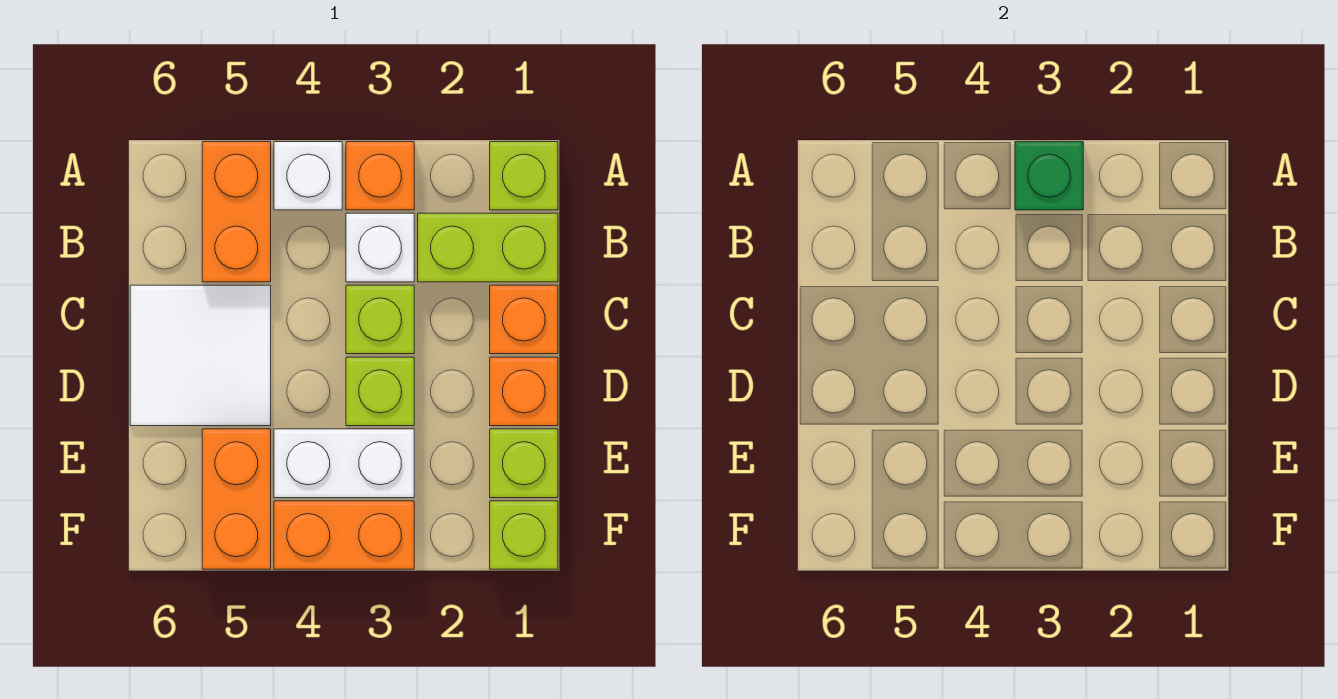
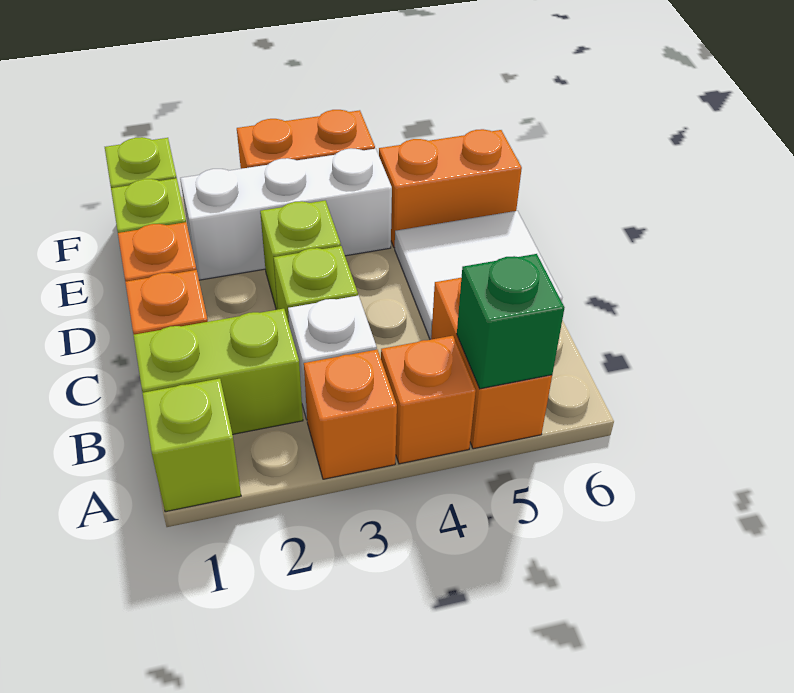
green brick A3 level 2 -> green brick A5 level 2
white brick A4 level 1 -> orange brick A4 level 1
white brick E3:E4 level 1 -> white brick E2:E4 level 1
orange brick E5:F5 level 1 -> orange brick E5:E6 level 1

